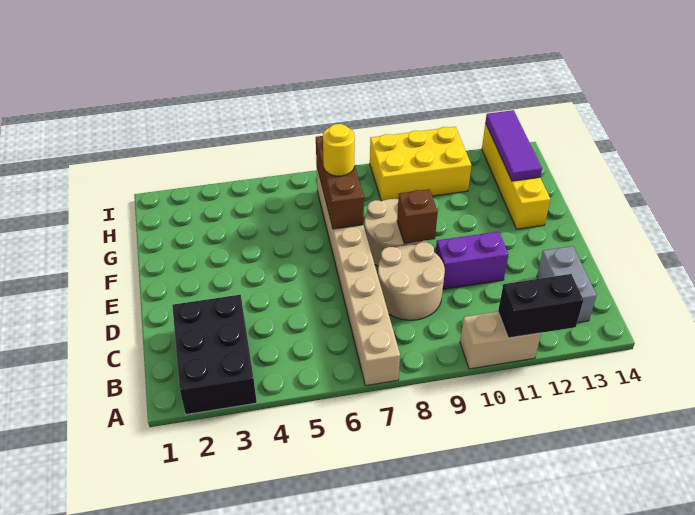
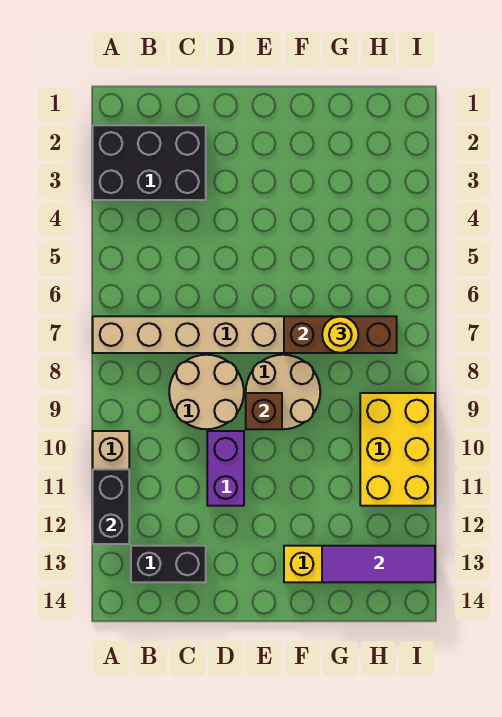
grey brick B13:C13 level 1 -> black brick B13:C13 level 1

